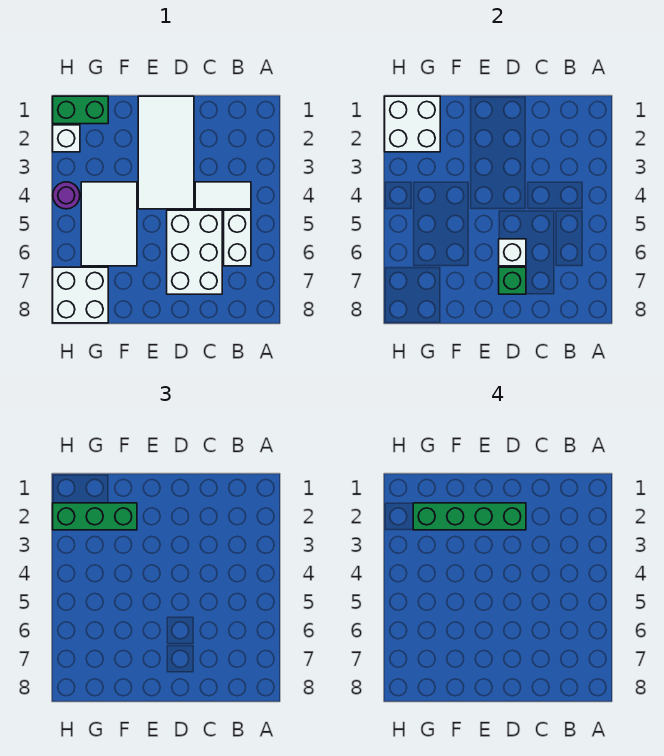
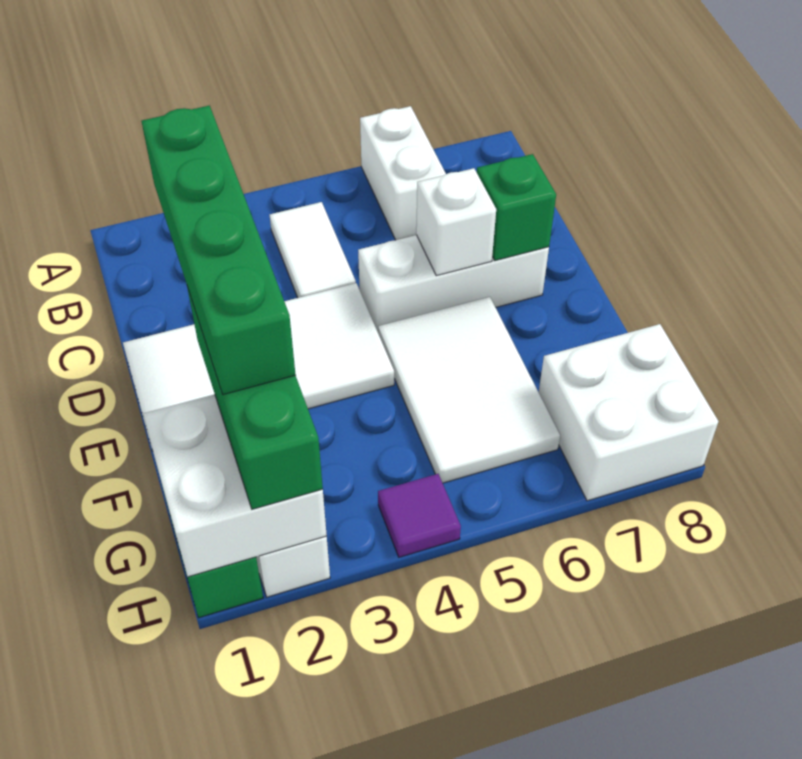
white brick B5:B6 level 1 -> white brick A6:B6 level 1
white brick C5:D7 level 1 -> white brick D5:D7 level 1
white tile F4:G6 level 1 -> white tile E5:G6 level 1
purple round brick H4 level 1 -> purple tile H4 level 1

